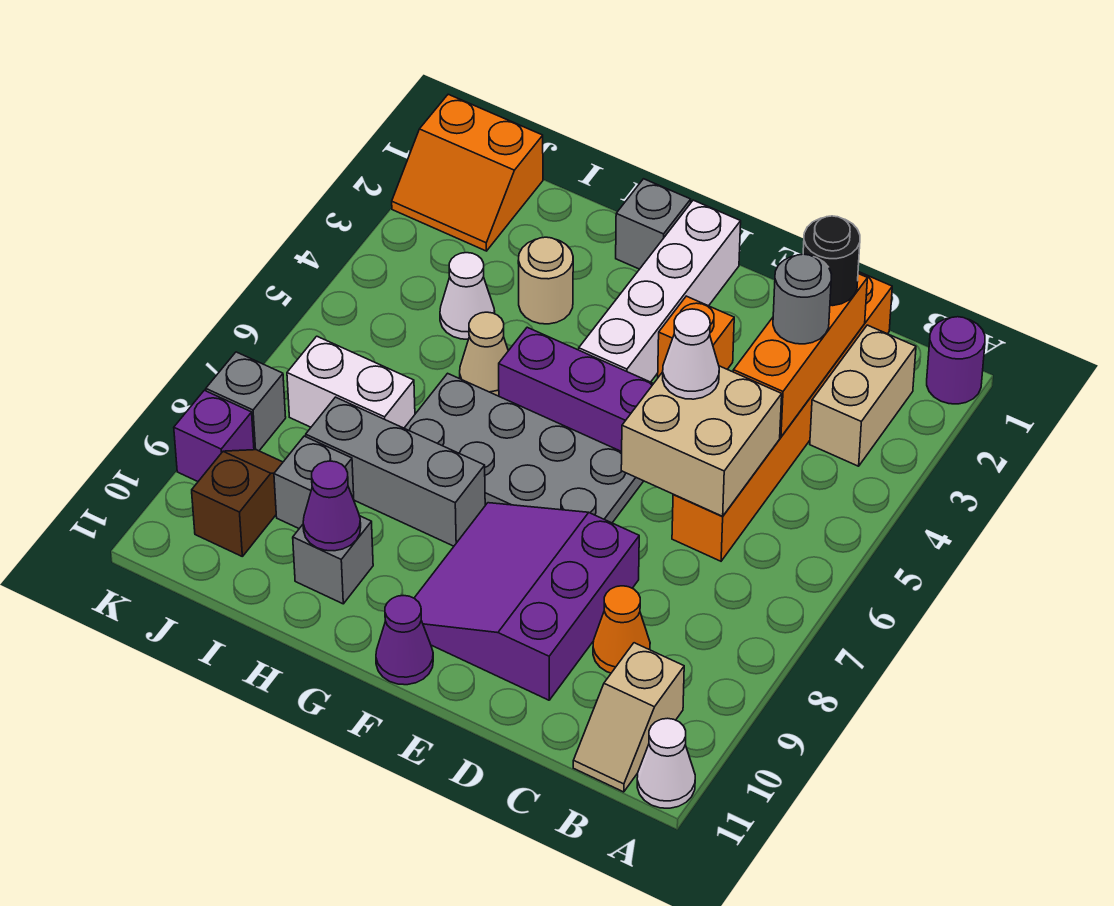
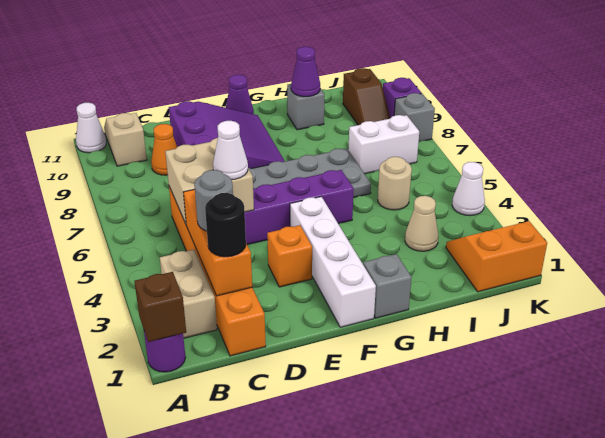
none -> brown brick A1 level 2
grey brick G8:I8 level 1 -> none
tan round brick H3 level 1 -> tan round brick I5 level 1
tan cone H5 level 1 -> tan cone I3 level 1
white cone I4 level 1 -> white cone K4 level 1
grey brick I9 level 1 -> none

